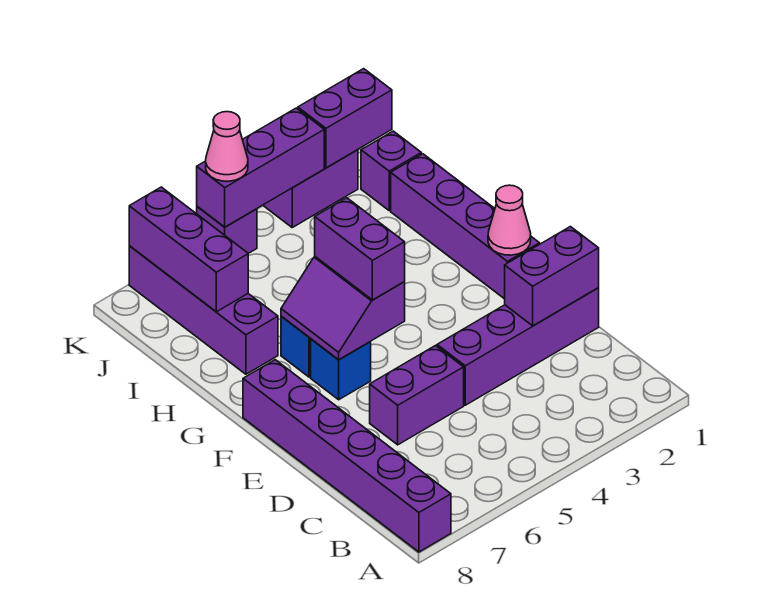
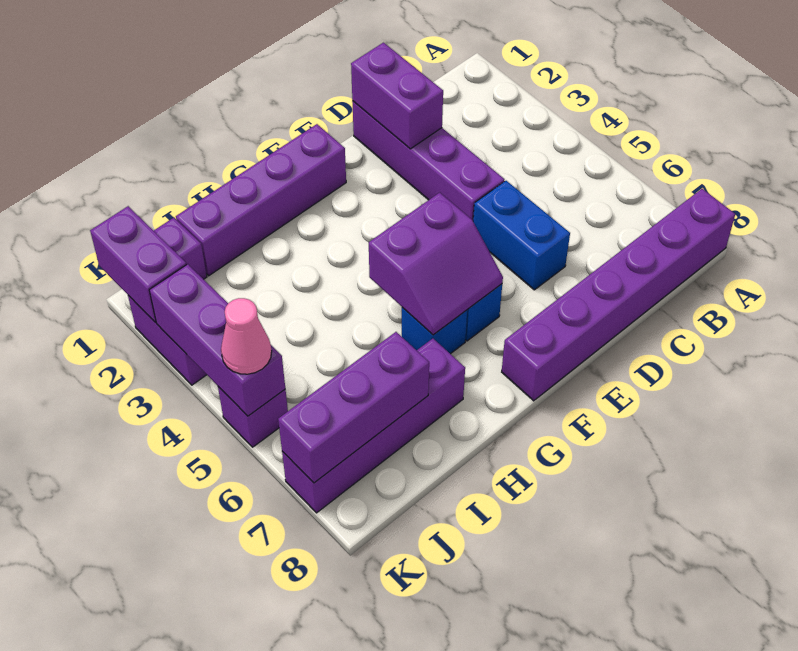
purple brick D5:D6 level 1 -> blue brick D5:D6 level 1
pink cone F1 level 2 -> none
purple brick F5:G5 level 3 -> none

